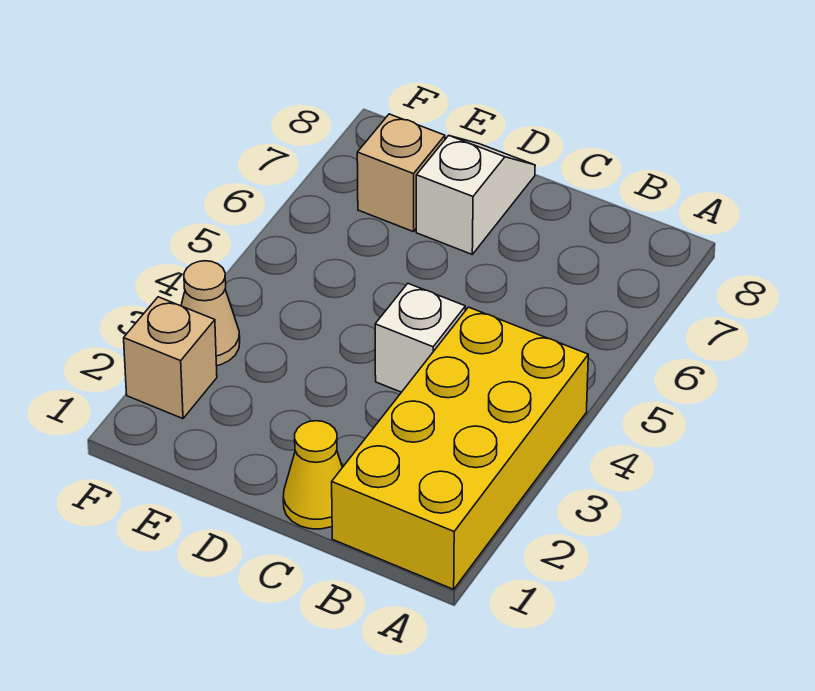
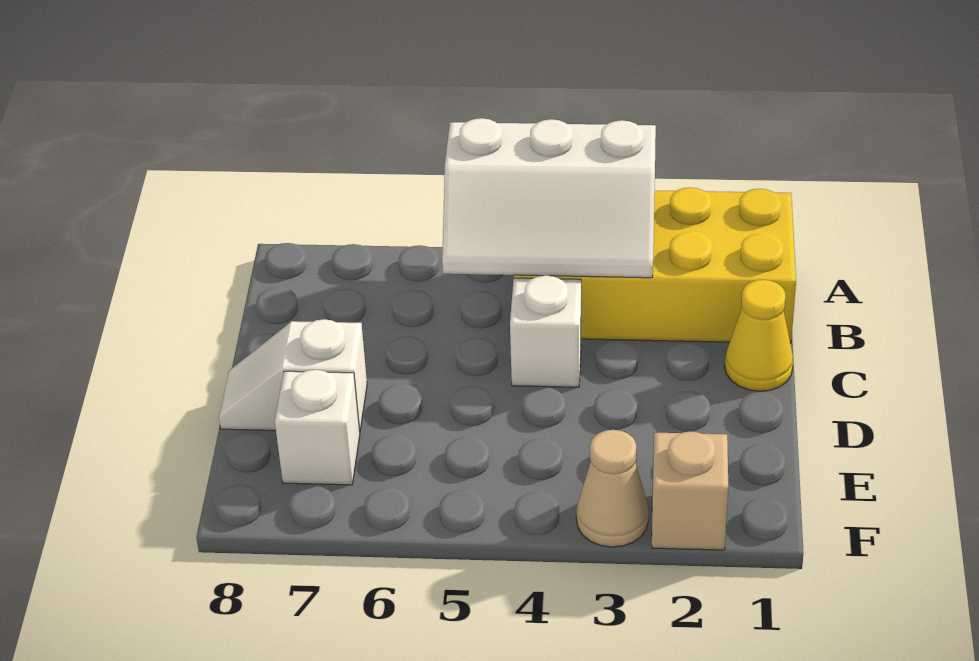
none -> white slope A3:B5 level 2 top A
tan brick E7 level 1 -> white brick E7 level 1

